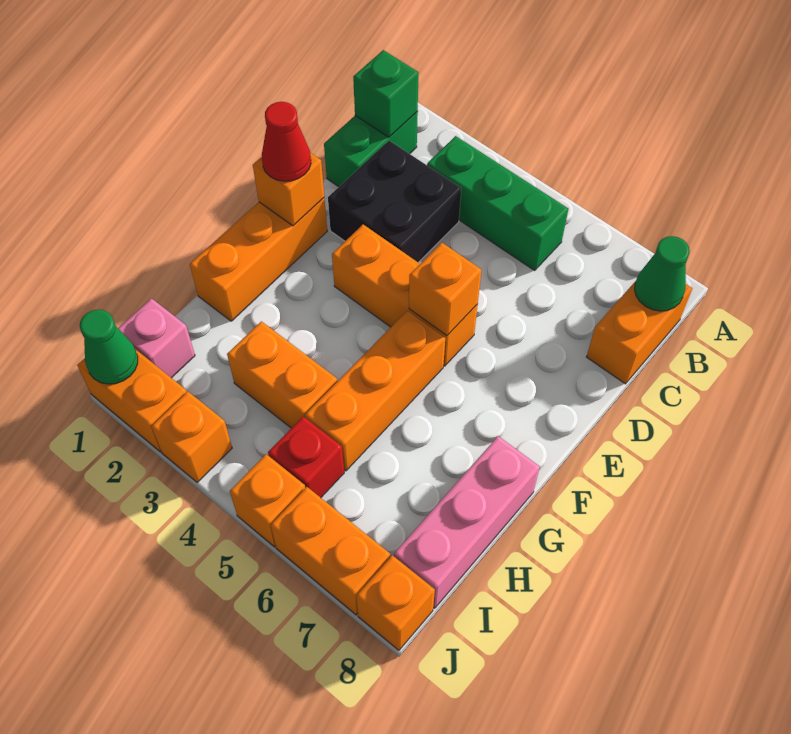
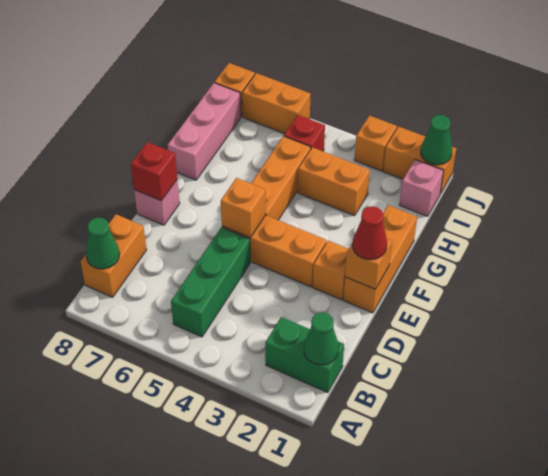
green brick B1:C1 level 1 -> green brick B1:B2 level 1
green brick B1 level 2 -> green cone B1 level 2
green brick B3:B5 level 1 -> green brick B5:D5 level 1
black brick C2:D3 level 1 -> none
none -> pink brick E8 level 1
none -> red brick E8 level 2
orange brick J5 level 1 -> orange brick E2 level 1

